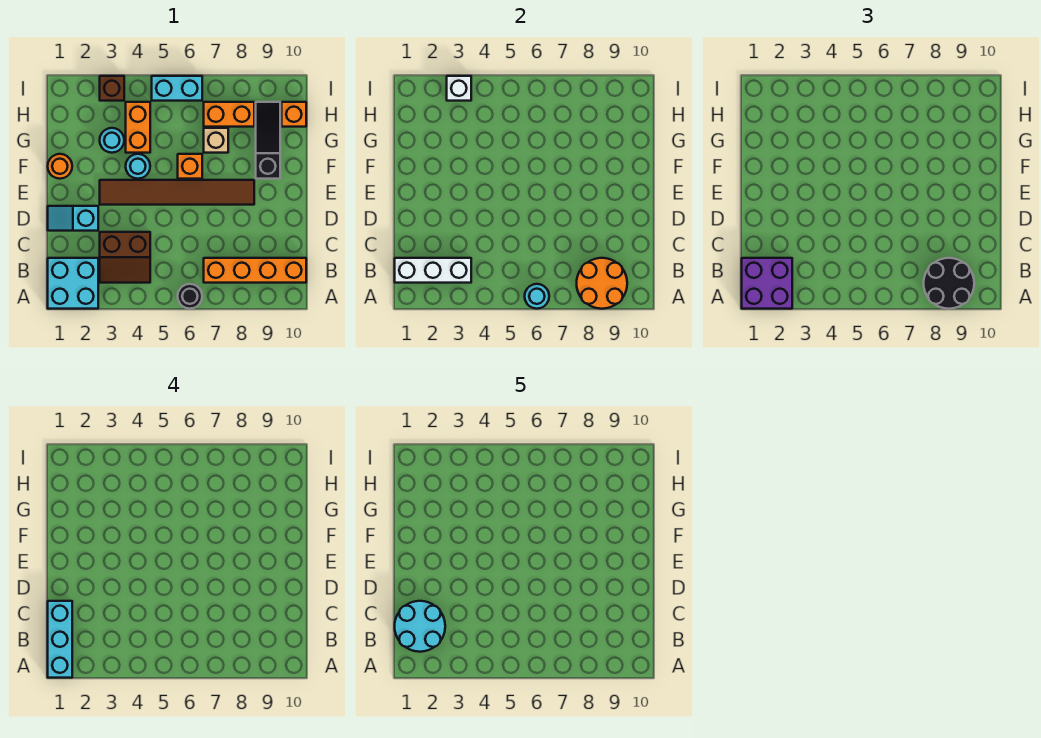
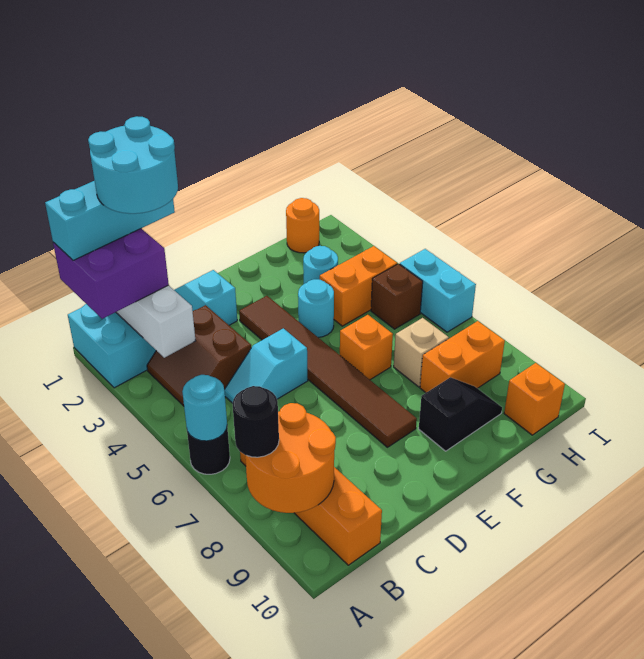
black round brick A8:B9 level 3 -> black round brick A8 level 3
none -> cyan slope C5:D5 level 1 top D
orange round brick F1 level 1 -> orange round brick H1 level 1
black slope F9:H9 level 1 top F -> black slope F9:G9 level 1 top F
orange brick H7:H8 level 1 -> orange brick G8:H8 level 1
brown brick I3 level 1 -> brown brick H5 level 1
white brick I3 level 2 -> none

